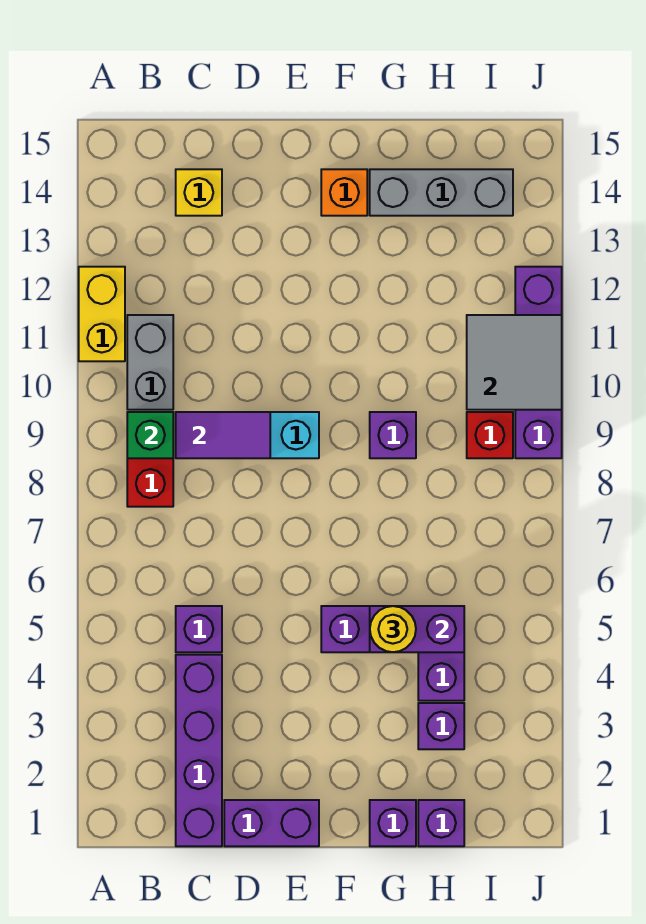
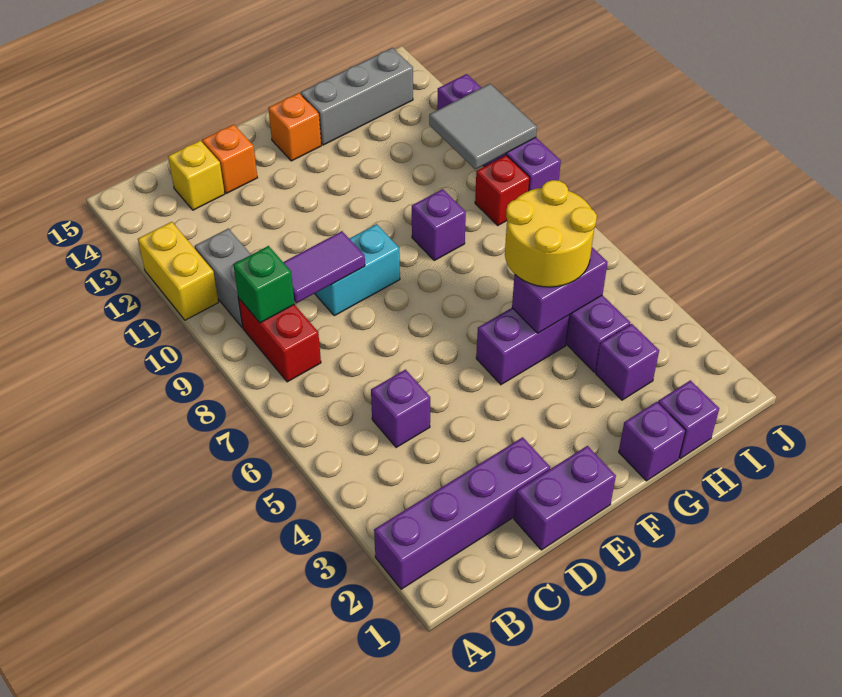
purple brick C1:C4 level 1 -> purple brick A2:D2 level 1
none -> orange brick D14 level 1
yellow round brick G5 level 3 -> yellow round brick G5:H6 level 3

